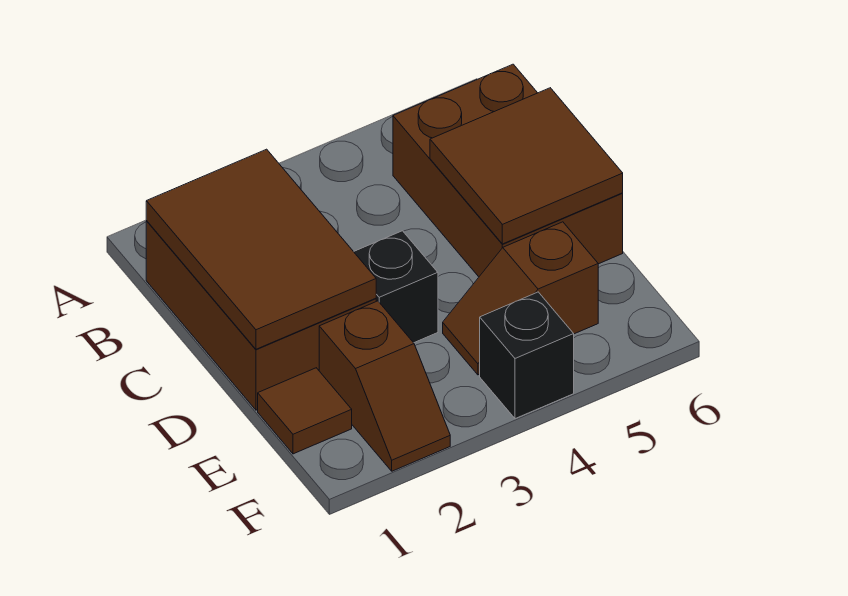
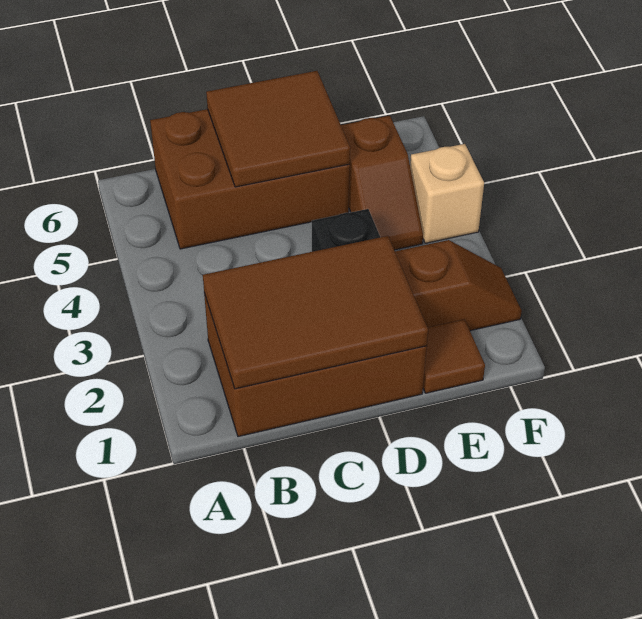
black brick F4 level 1 -> tan brick F4 level 1

